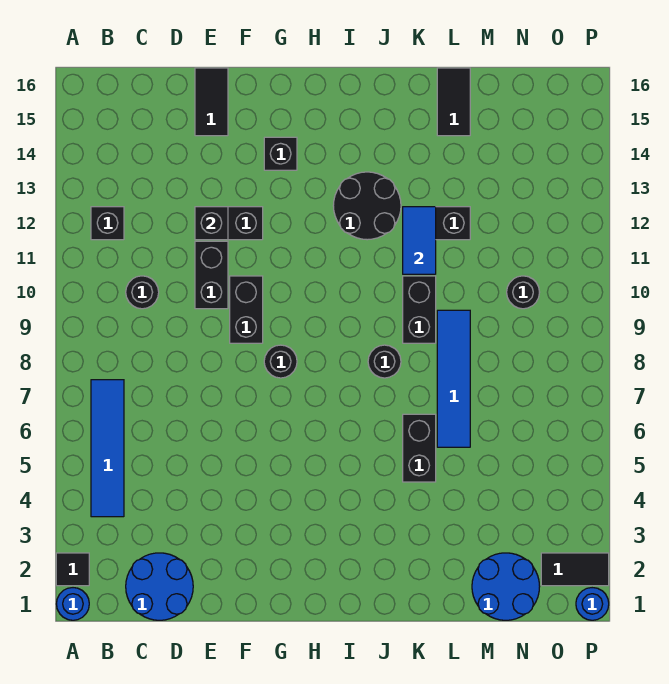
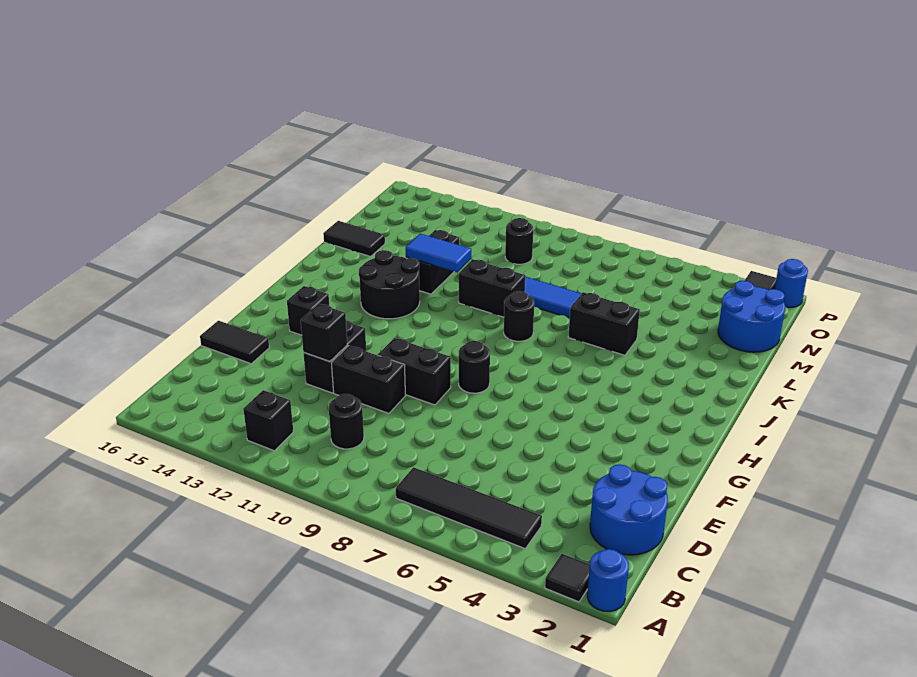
blue tile B4:B7 level 1 -> black tile B4:B7 level 1

